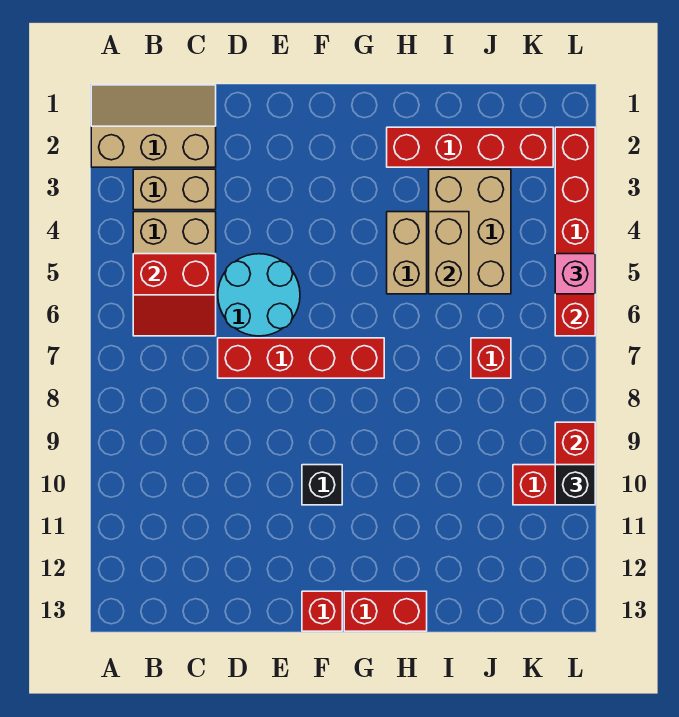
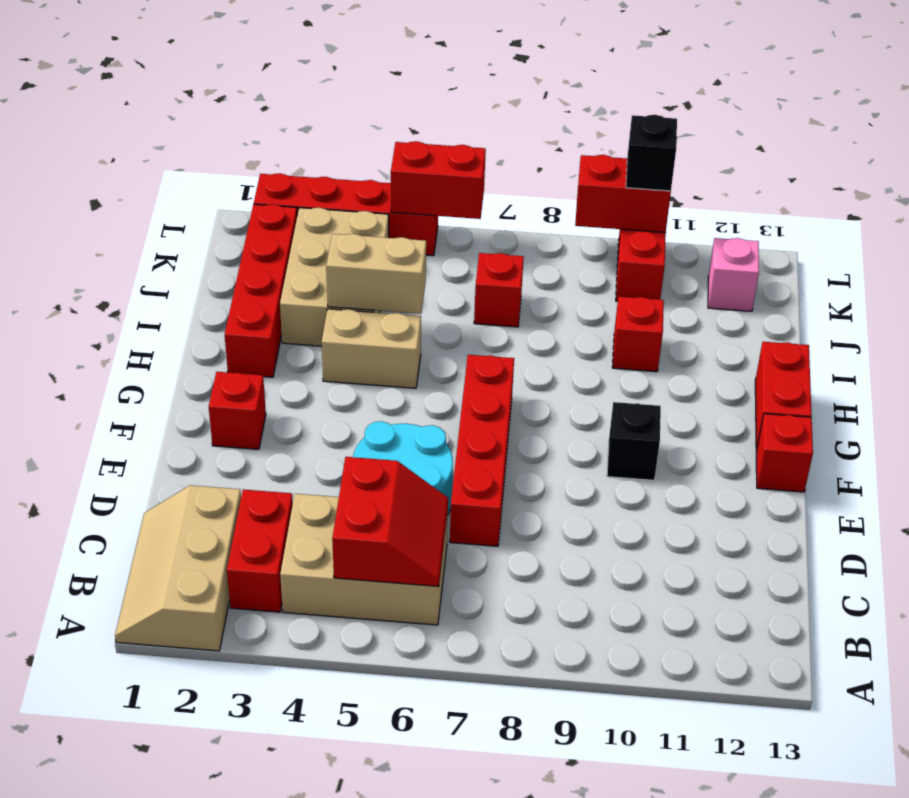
tan brick B3:C3 level 1 -> red brick B3:C3 level 1
none -> red brick F2 level 1
tan brick I3:J5 level 1 -> tan brick I3:K4 level 1
none -> red brick I10 level 1
pink brick L5 level 3 -> pink brick K12 level 1

